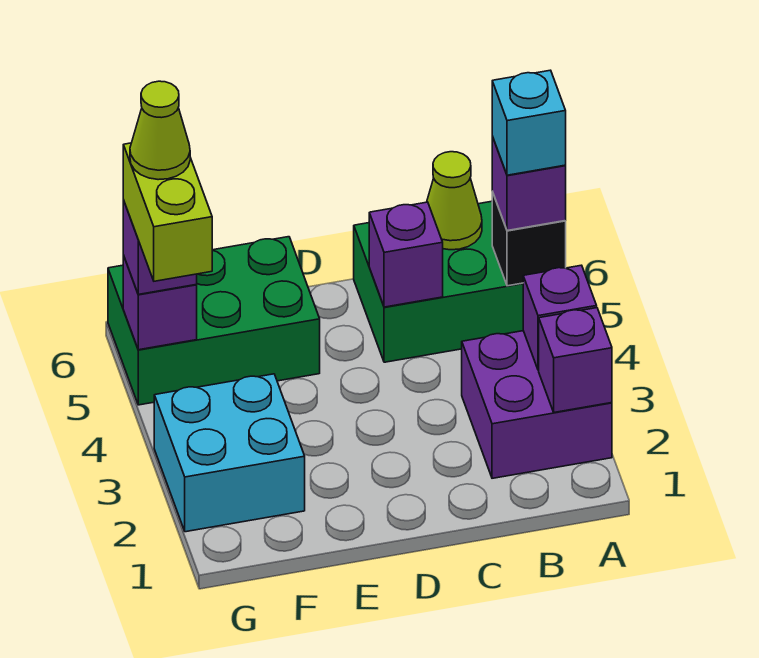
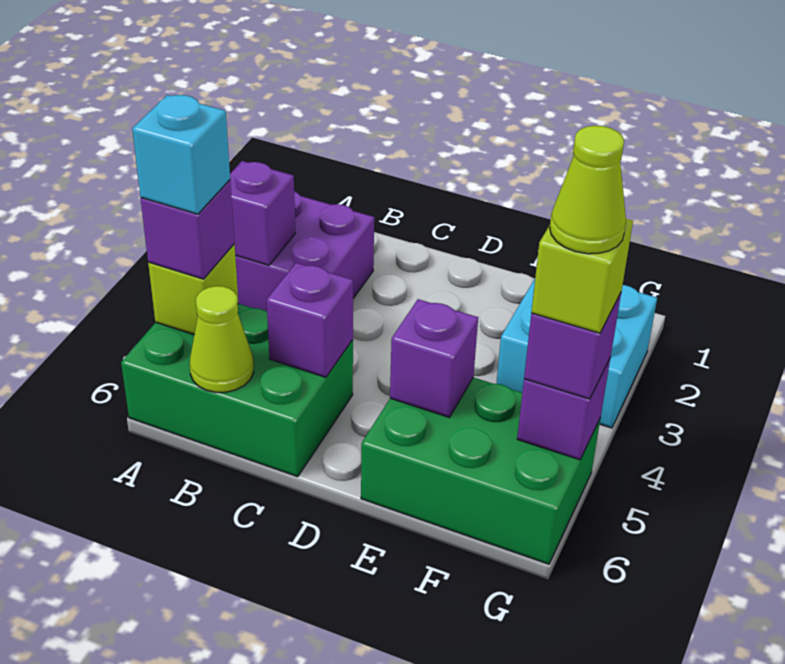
purple brick A2 level 2 -> purple brick E5 level 2
black brick A5 level 2 -> lime brick A5 level 2
lime brick G4:G5 level 4 -> lime brick G5 level 4

